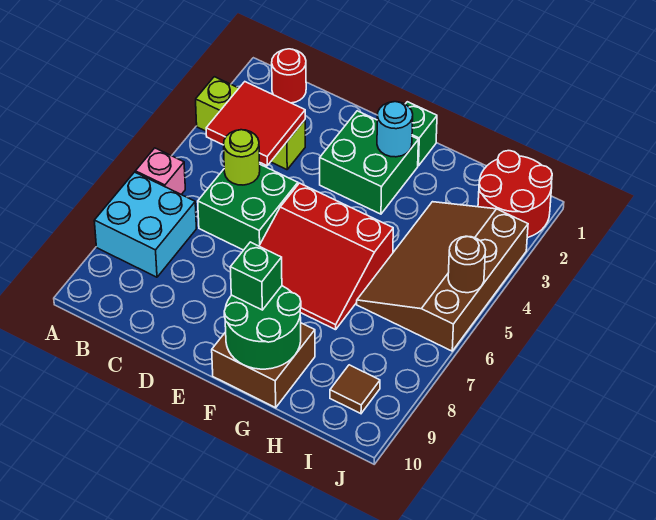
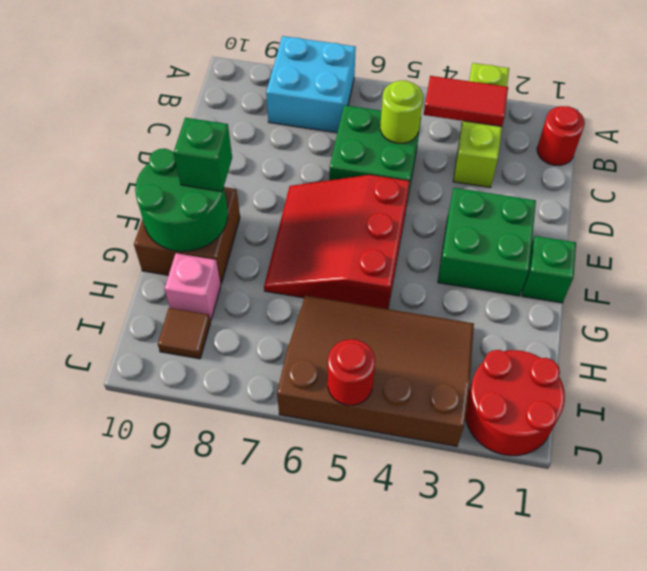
pink brick A6 level 1 -> pink brick H9 level 1
red tile B3:C4 level 2 -> red tile B3:B4 level 2
cyan round brick F2 level 2 -> none
brown round brick J5 level 2 -> red round brick J5 level 2

